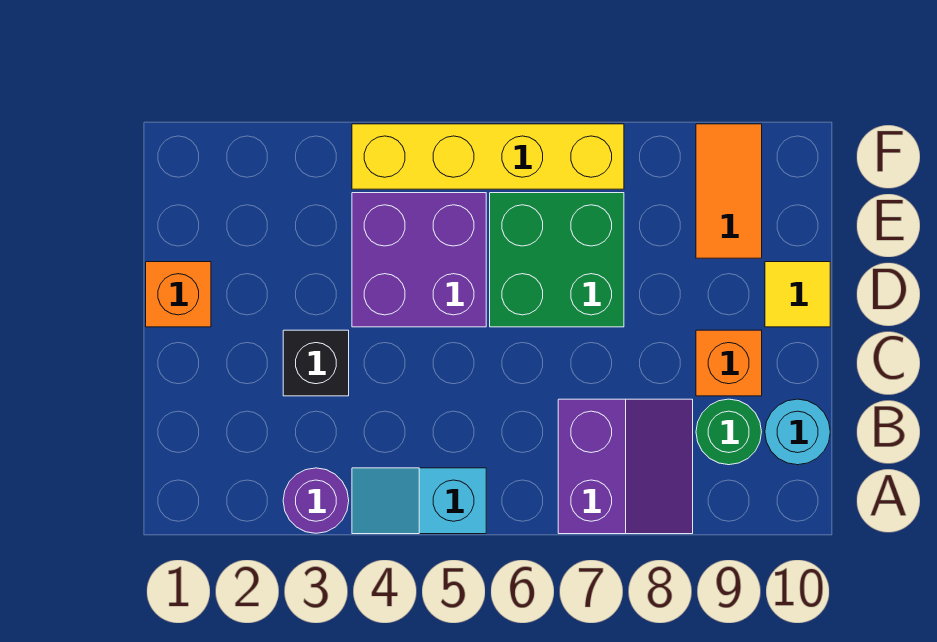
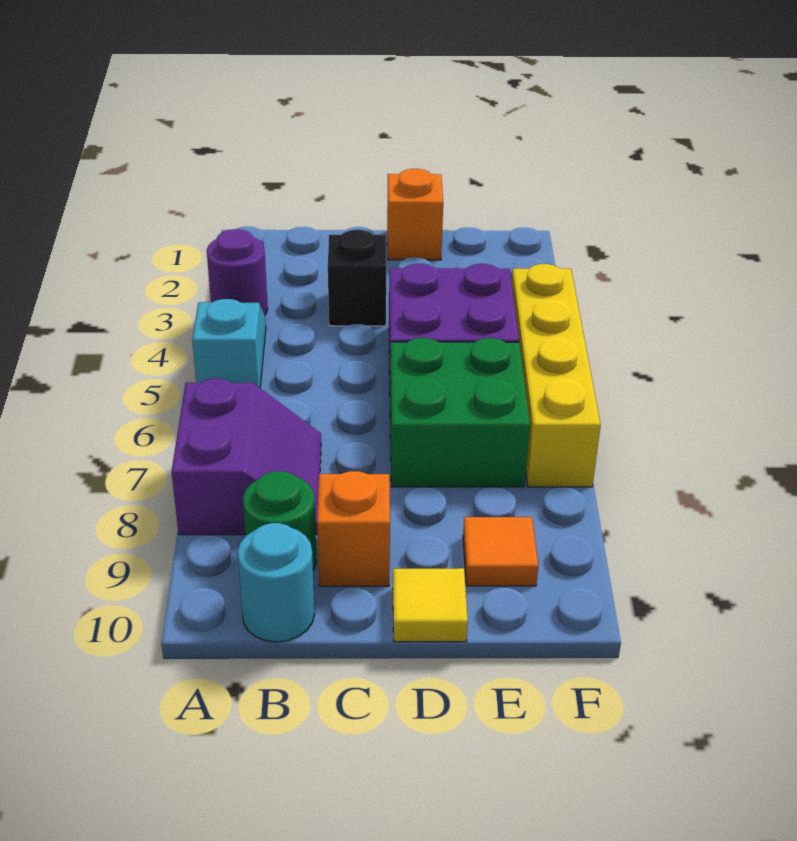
purple slope A7:B8 level 1 top 7 -> purple slope A7:B8 level 1 top A
orange tile E9:F9 level 1 -> orange tile E9 level 1

